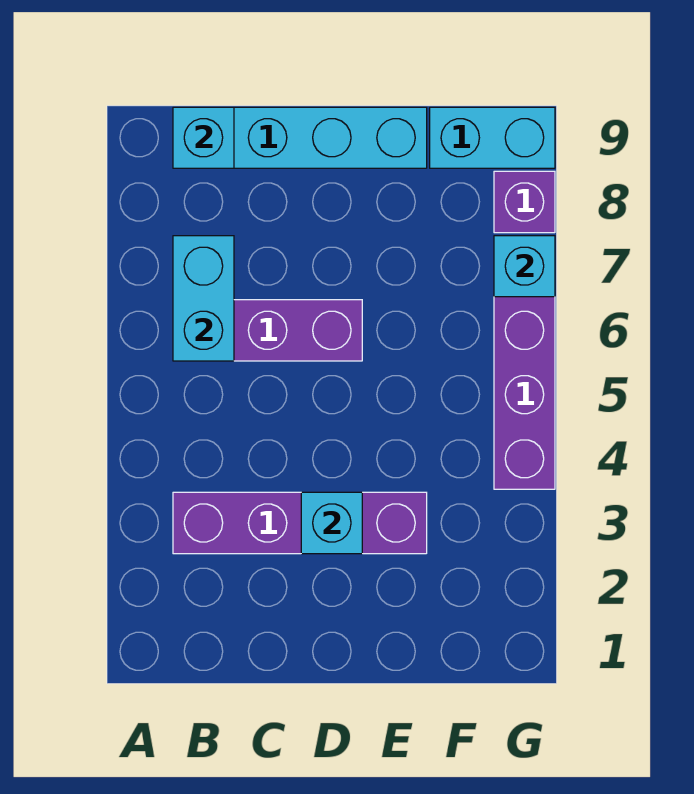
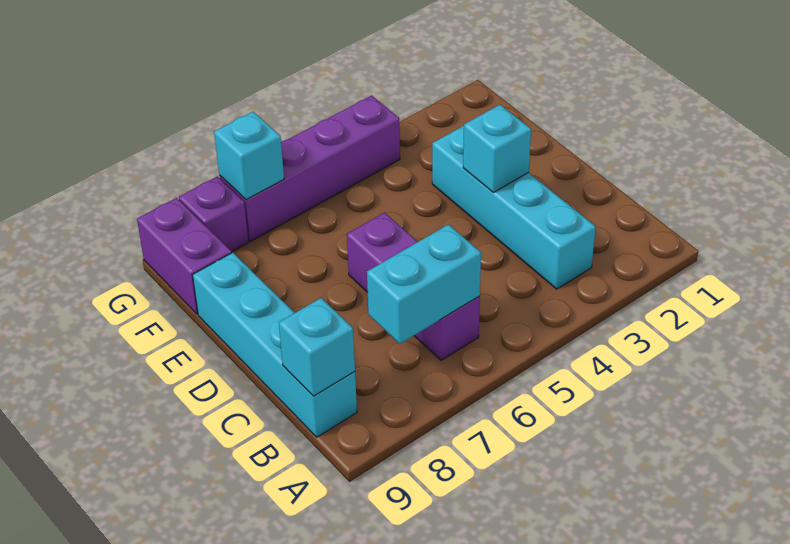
purple brick B3:E3 level 1 -> cyan brick B3:E3 level 1
cyan brick F9:G9 level 1 -> purple brick F9:G9 level 1

